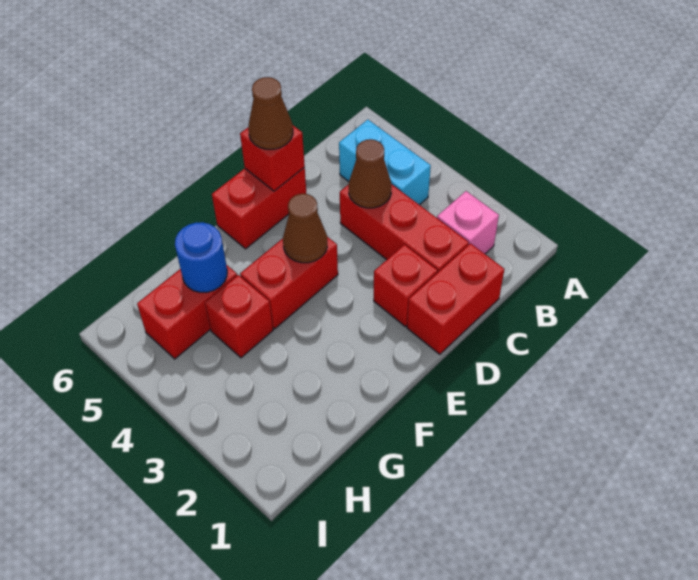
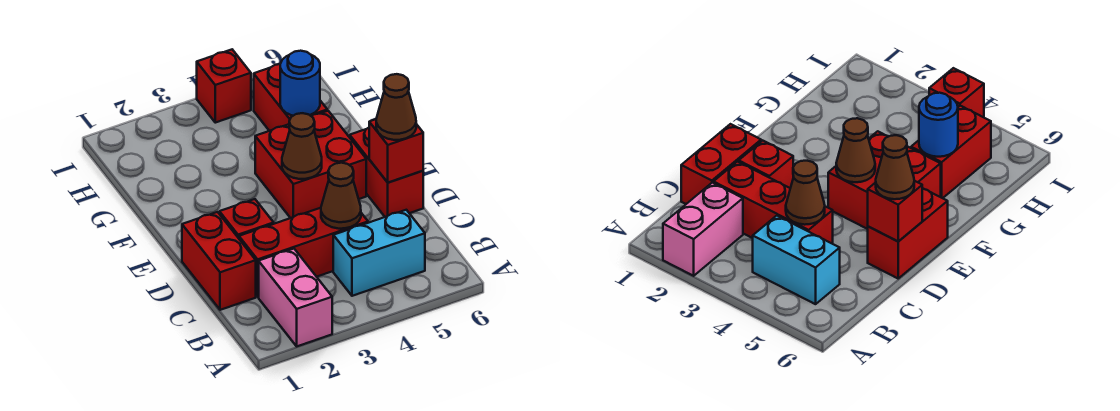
pink brick B2 level 1 -> pink brick A2:B2 level 1
red brick E4:F4 level 1 -> red brick E4:F5 level 1
red brick G4 level 1 -> red brick I4 level 1

